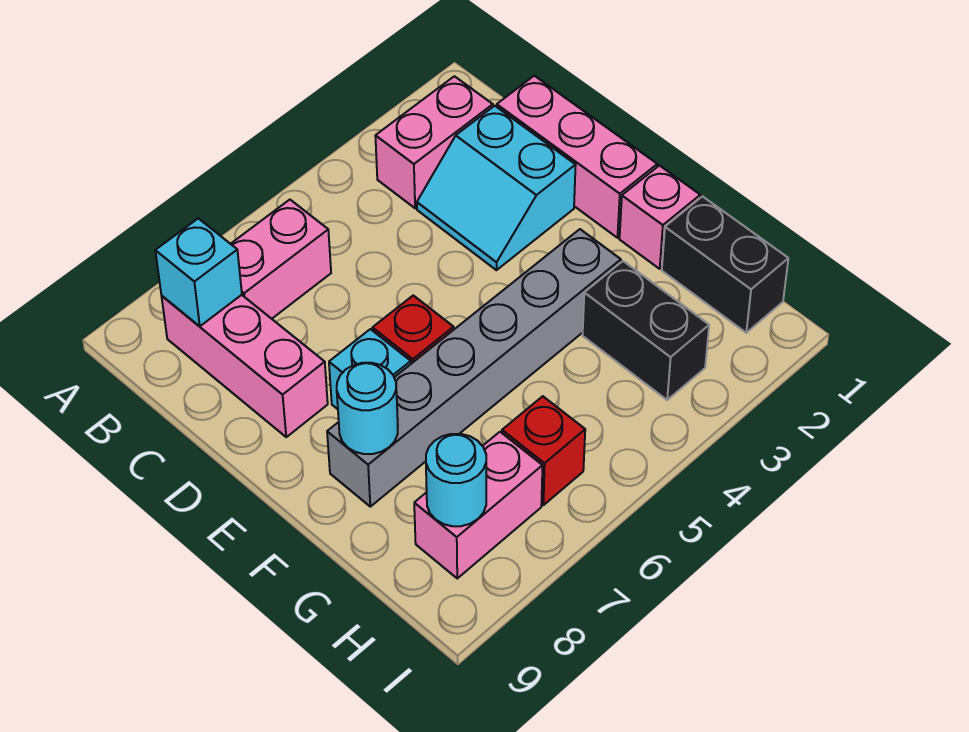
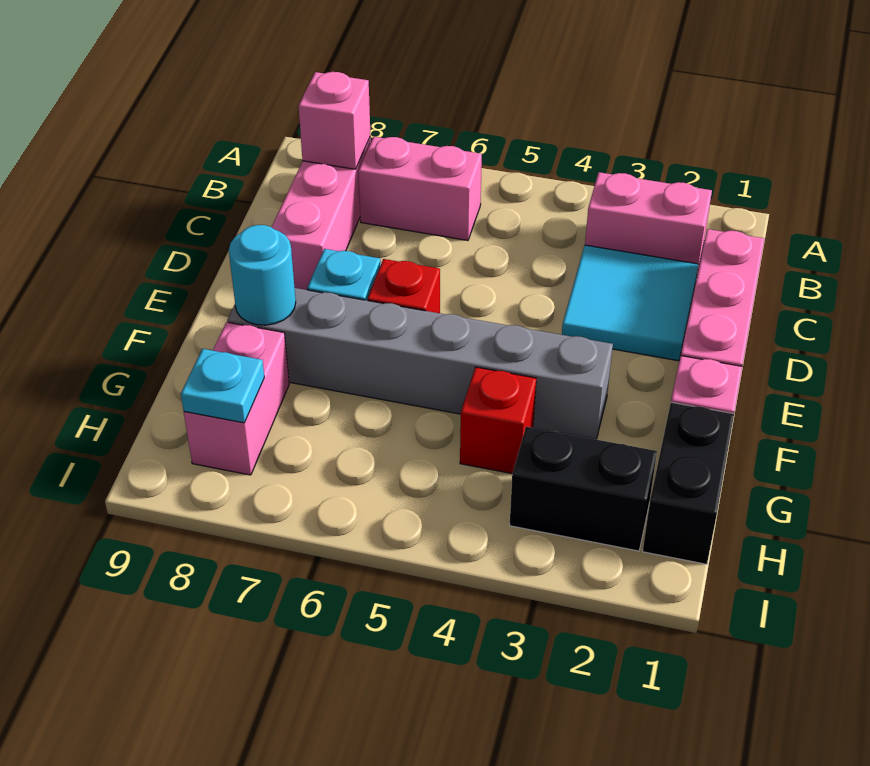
cyan brick B8 level 2 -> pink brick B8 level 2
cyan slope C2:D3 level 1 top 2 -> cyan tile C2:D3 level 1
black brick G3:H3 level 1 -> black brick H2:H3 level 1
red brick H6 level 1 -> red brick G4 level 1
pink brick H7:H8 level 1 -> pink brick G8:H8 level 1
cyan round brick H8 level 2 -> cyan plate H8 level 2

